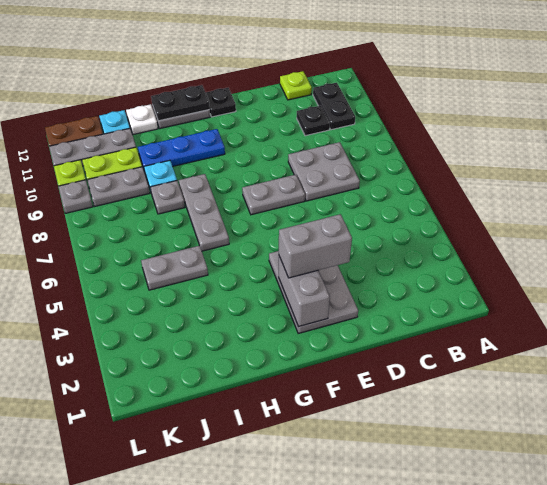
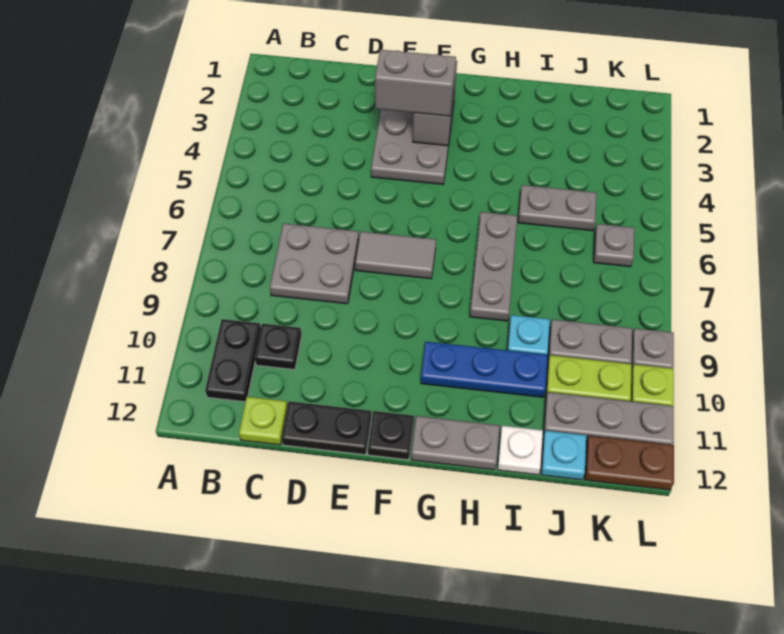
grey plate E7:F7 level 1 -> grey tile E7:F7 level 1
black plate G12:H12 level 2 -> black plate D12:E12 level 1
grey plate I8 level 1 -> grey plate K6 level 1

